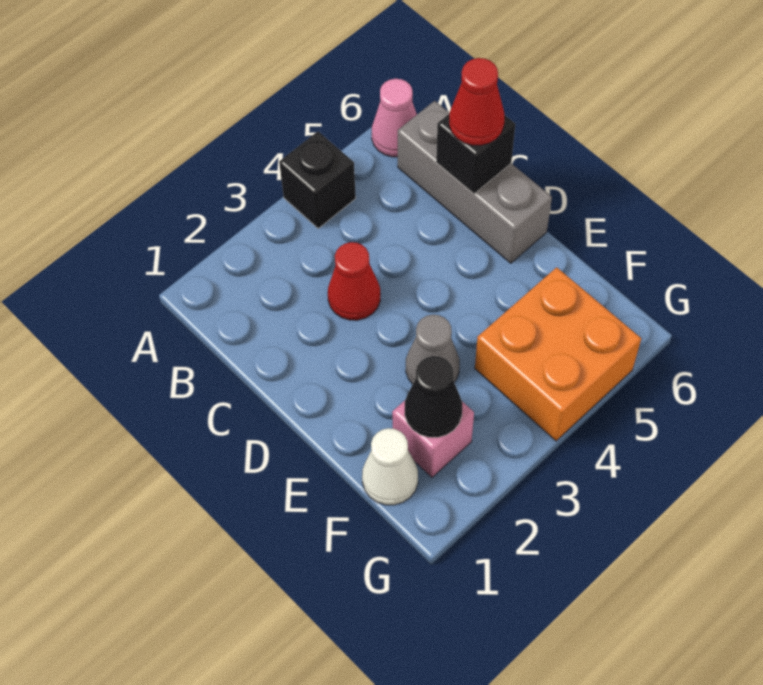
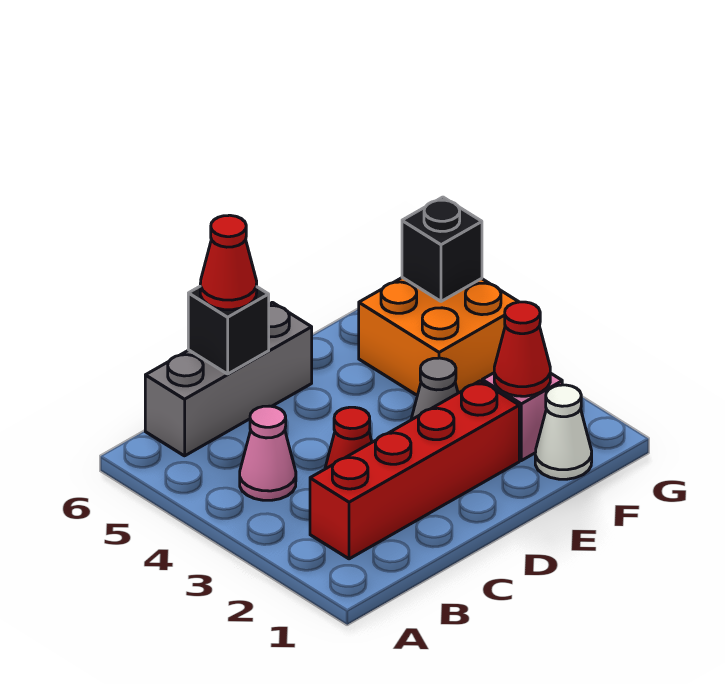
black brick A4 level 1 -> black brick G5 level 2
pink cone A6 level 1 -> pink cone B4 level 1
none -> red brick B2:E2 level 1
black cone F2 level 2 -> red cone F2 level 2

